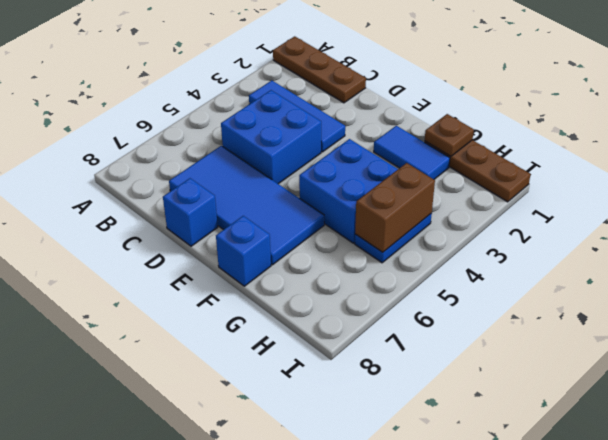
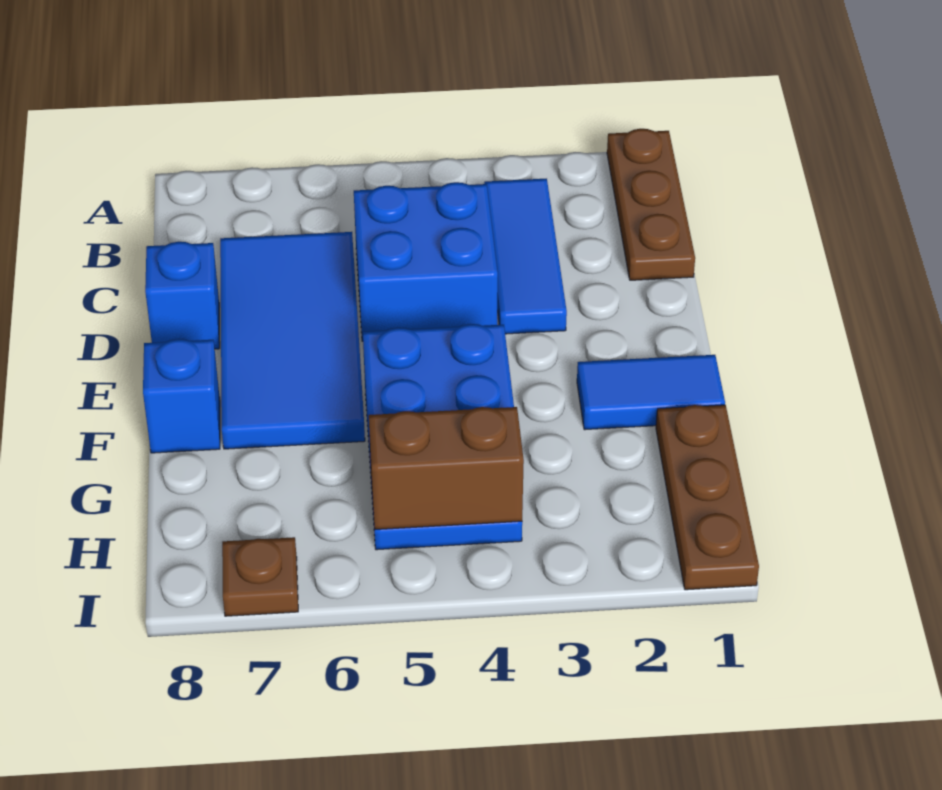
blue tile F2:G2 level 1 -> blue tile F1:F2 level 1
brown plate G1 level 2 -> brown plate I7 level 1

